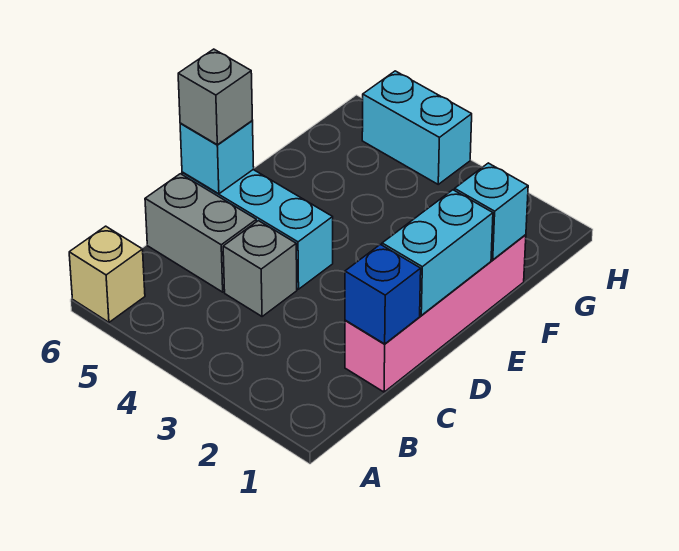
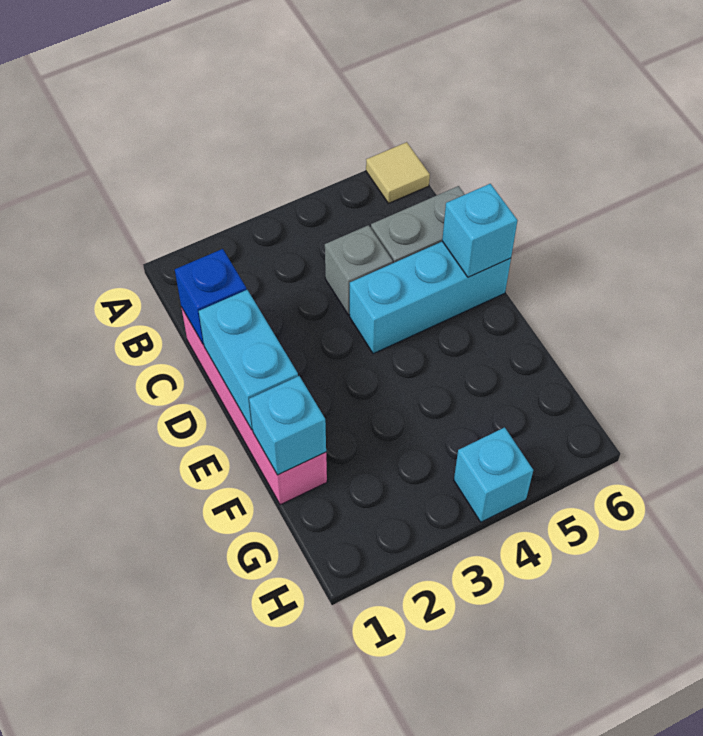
tan brick A6 level 1 -> tan tile A6 level 1
grey brick D6 level 3 -> none
cyan brick H4:H5 level 1 -> cyan brick H4 level 1

